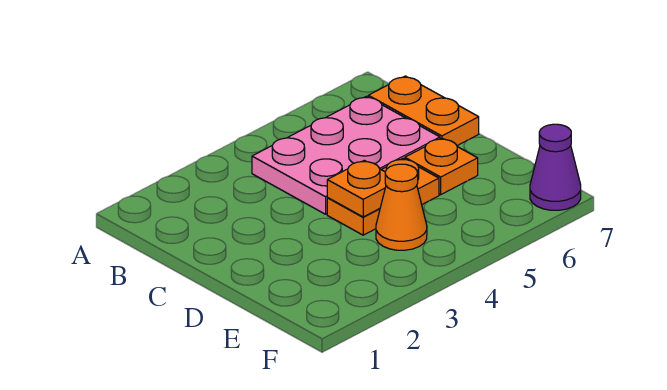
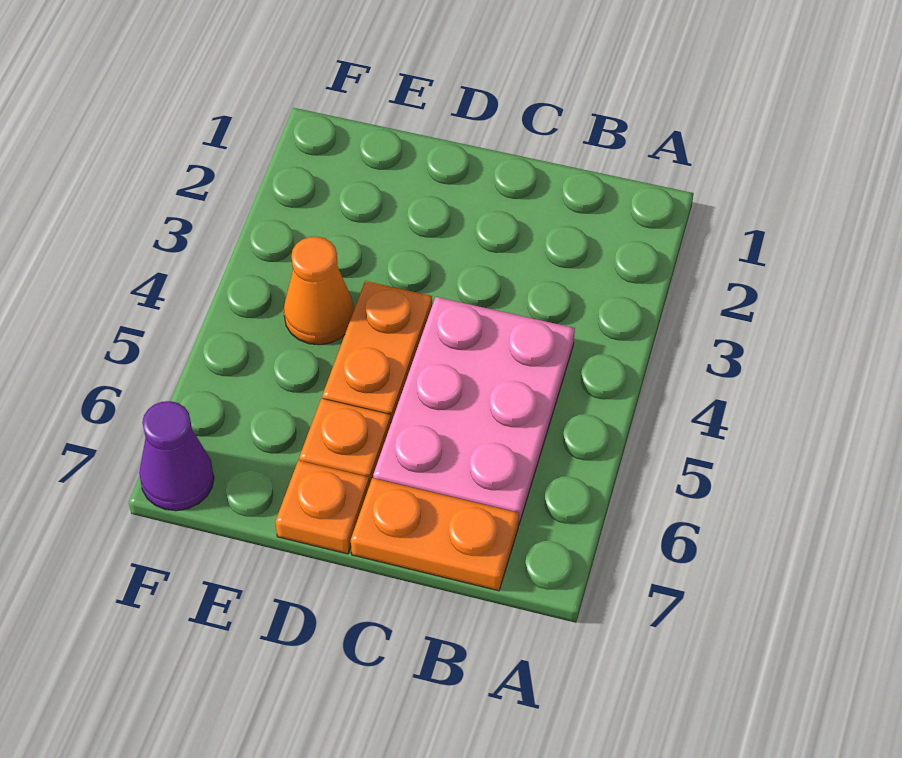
orange plate D4 level 2 -> orange plate D7 level 1

